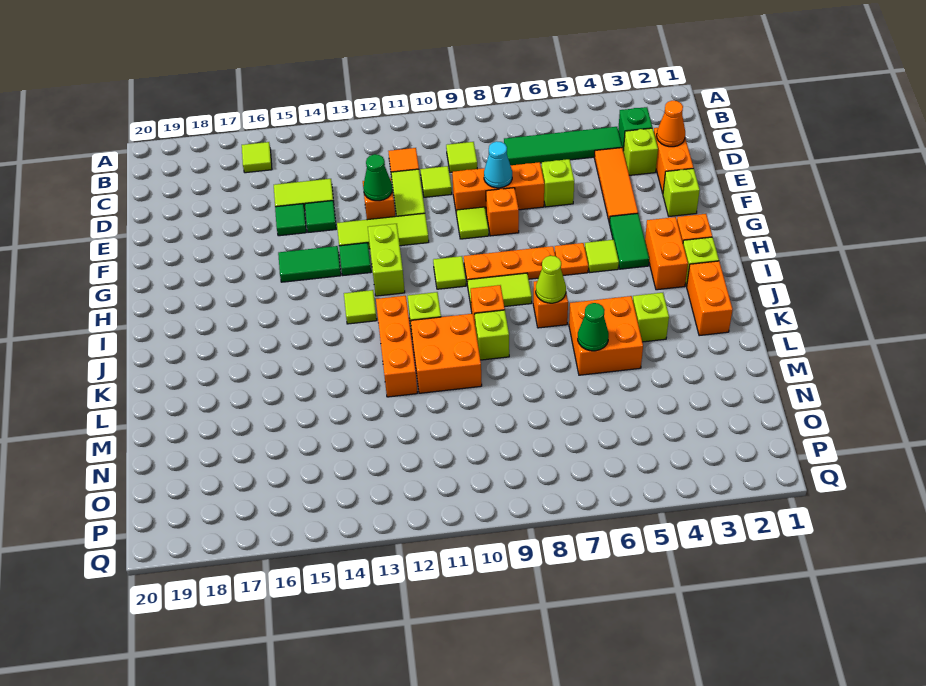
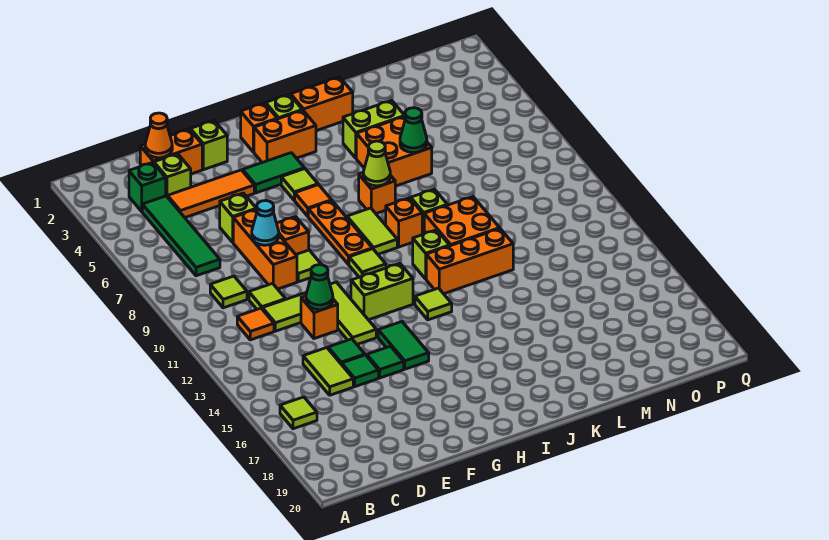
green tile G13 level 1 -> green tile F15 level 1
orange plate H6 level 1 -> orange tile H6 level 1
lime brick K4 level 1 -> lime brick K4:L4 level 1

